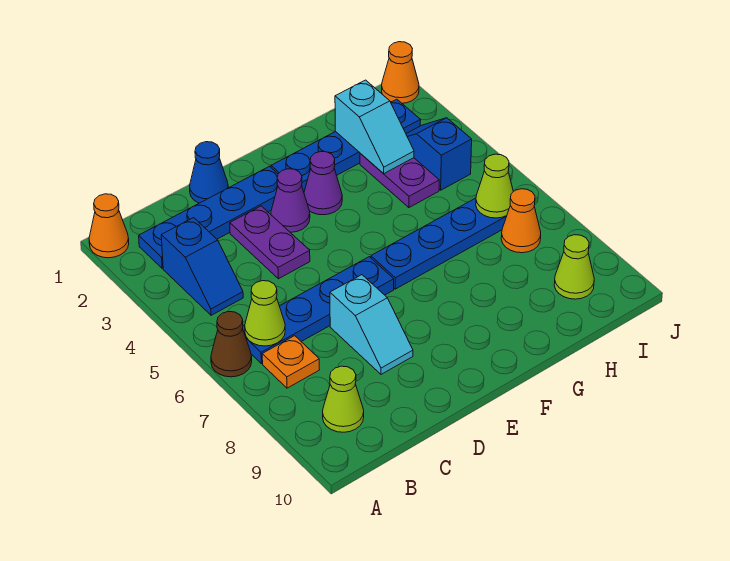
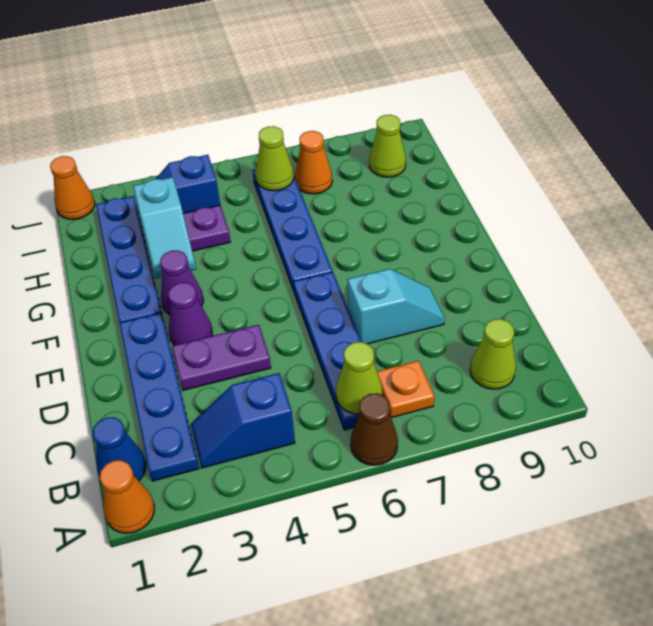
blue slope B3:B4 level 1 top 3 -> blue slope B3:B4 level 1 top 4
blue cone D1 level 1 -> blue cone B1 level 1
cyan slope H2:H3 level 2 top 2 -> cyan slope G3:H3 level 2 top H

